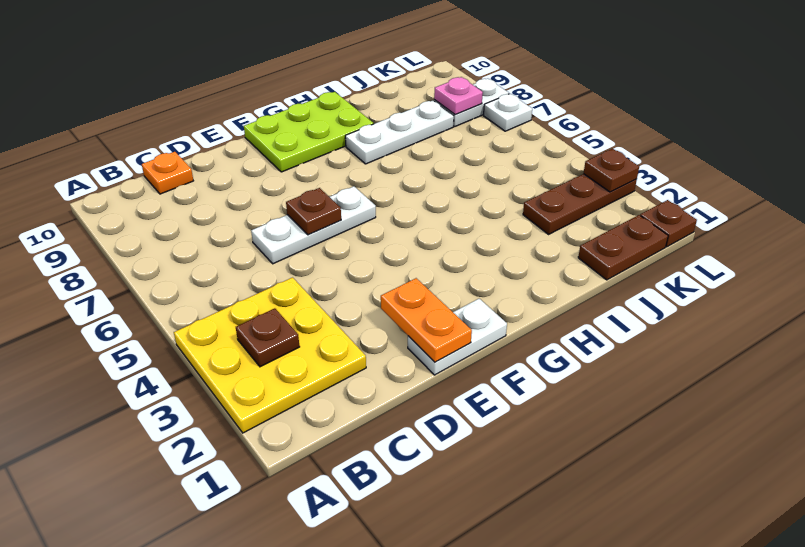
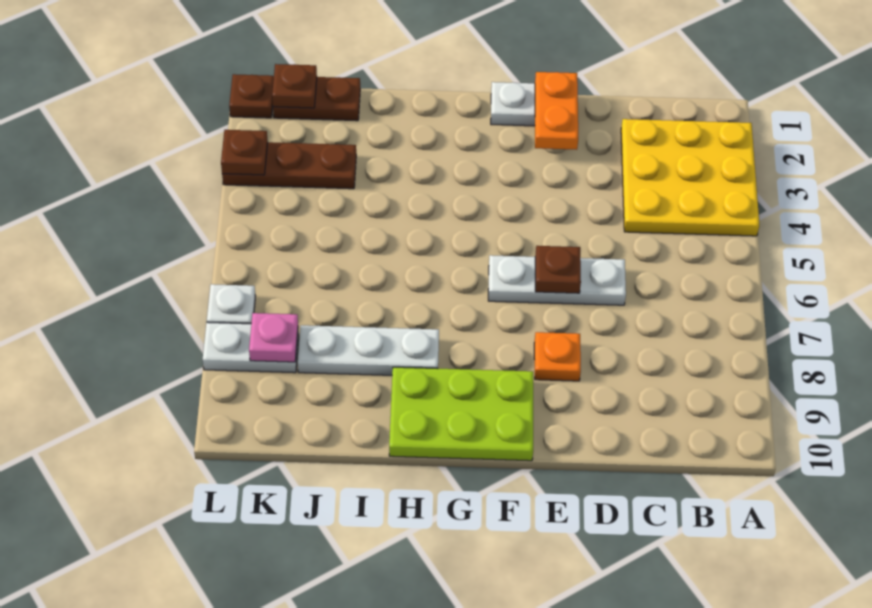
brown plate B3 level 2 -> brown plate K1 level 2
orange plate C10 level 1 -> orange plate E8 level 1

